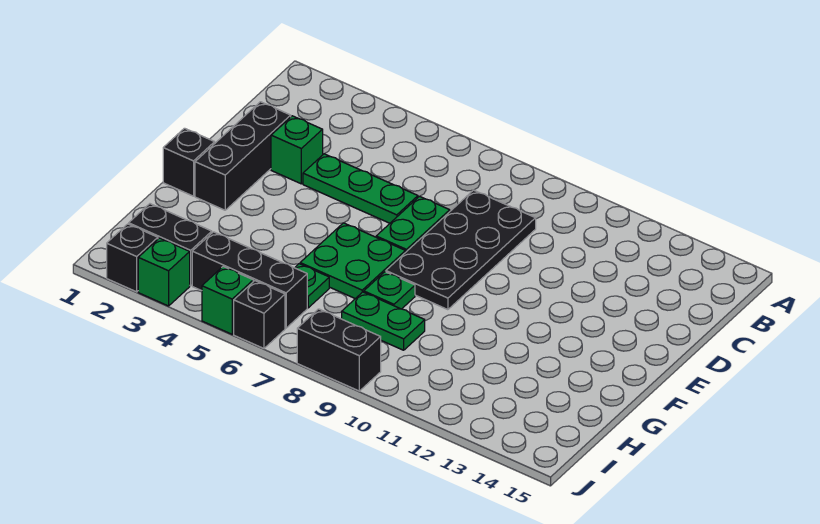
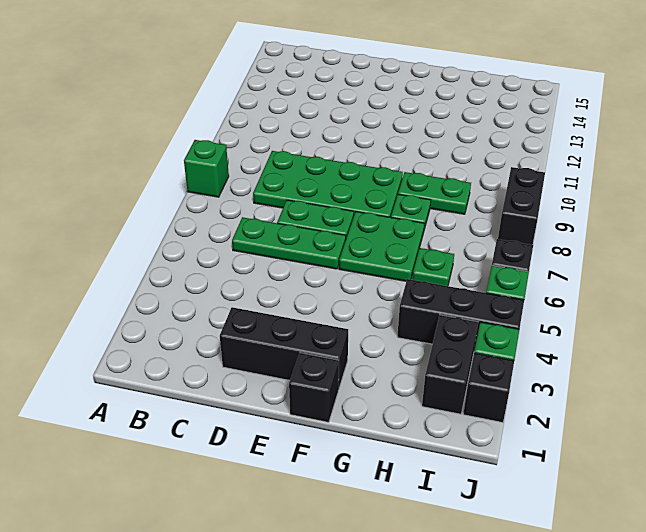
black plate C8:F9 level 1 -> green plate C8:F9 level 1
green brick D3 level 1 -> green brick A8 level 1
green plate D4:D6 level 1 -> green plate C6:E6 level 1
green plate H8:H9 level 1 -> green plate G9:H9 level 1
black brick I4:I6 level 1 -> black brick H4:J4 level 1

